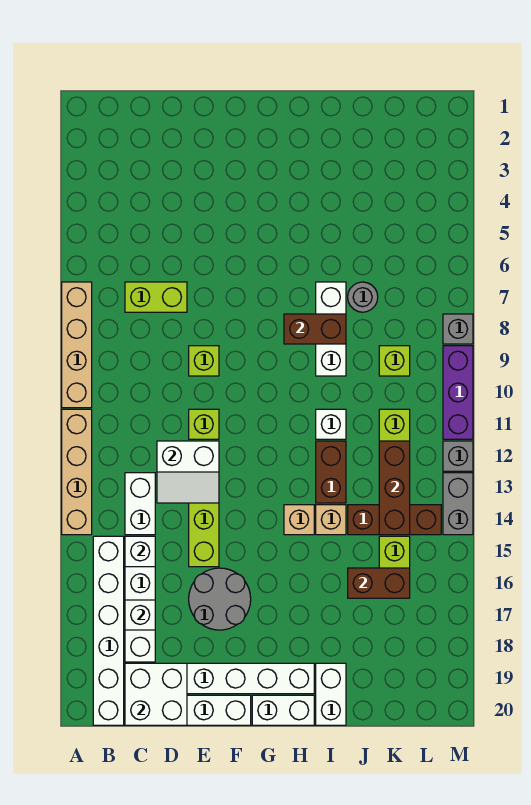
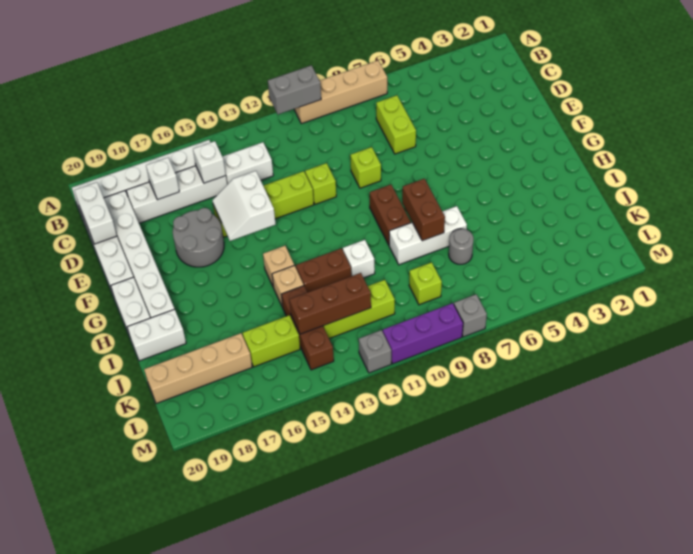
tan brick A11:A14 level 1 -> tan brick K17:K20 level 1
white brick C19:D20 level 2 -> white brick C20:D20 level 2
white slope D12:E13 level 2 top 12 -> white slope E14:F15 level 2 top 14
brown brick J16:K16 level 2 -> brown brick G9:H9 level 1
grey brick M13:M14 level 1 -> grey brick A10:A11 level 2

